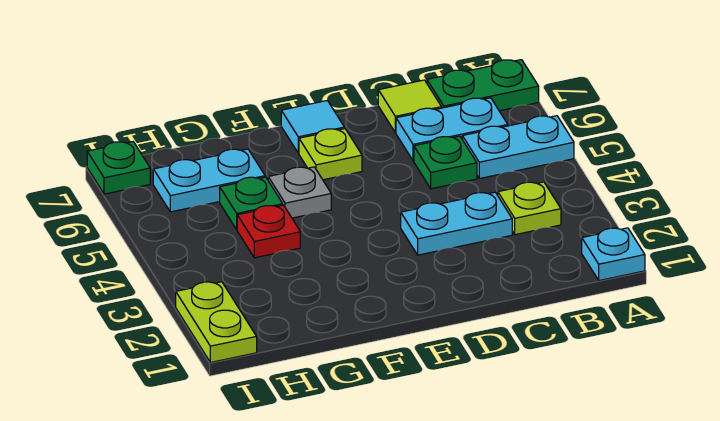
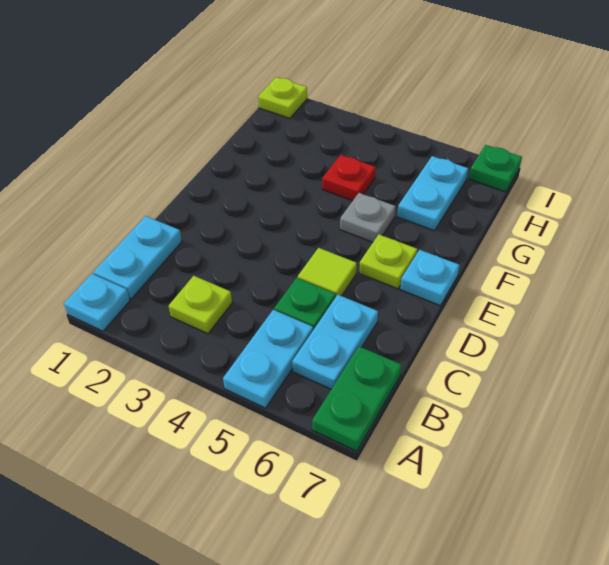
cyan plate C3:D3 level 1 -> cyan plate B1:C1 level 1
lime tile C7 level 1 -> lime tile D5 level 1
cyan tile E7 level 1 -> cyan plate E7 level 1
green plate G5 level 1 -> none
lime plate I1:I2 level 1 -> lime plate I1 level 1

